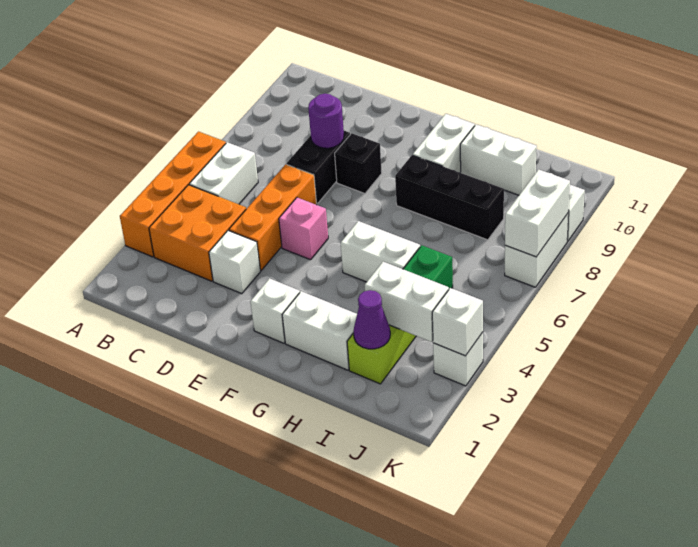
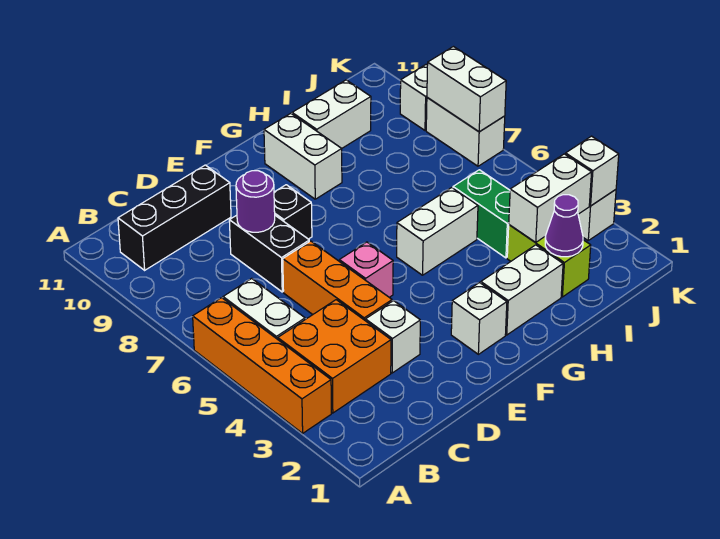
black brick G8:I8 level 1 -> black brick B10:D10 level 1

